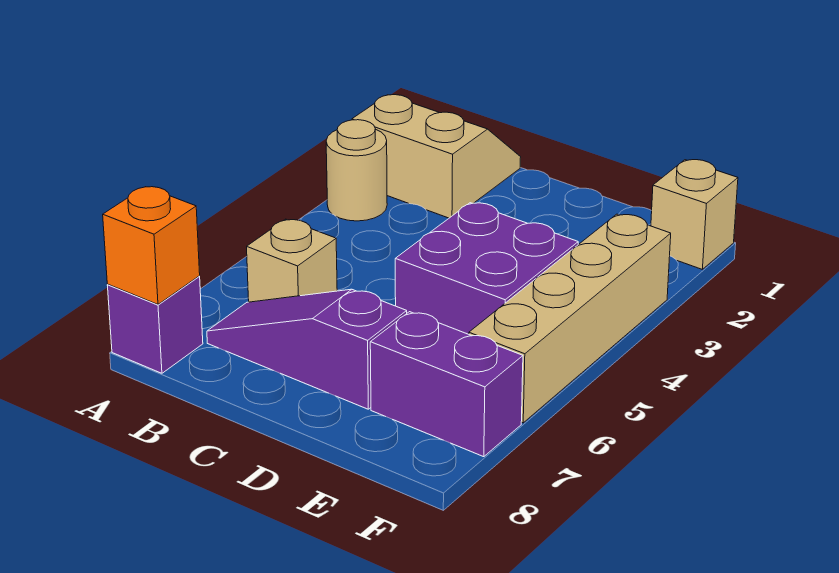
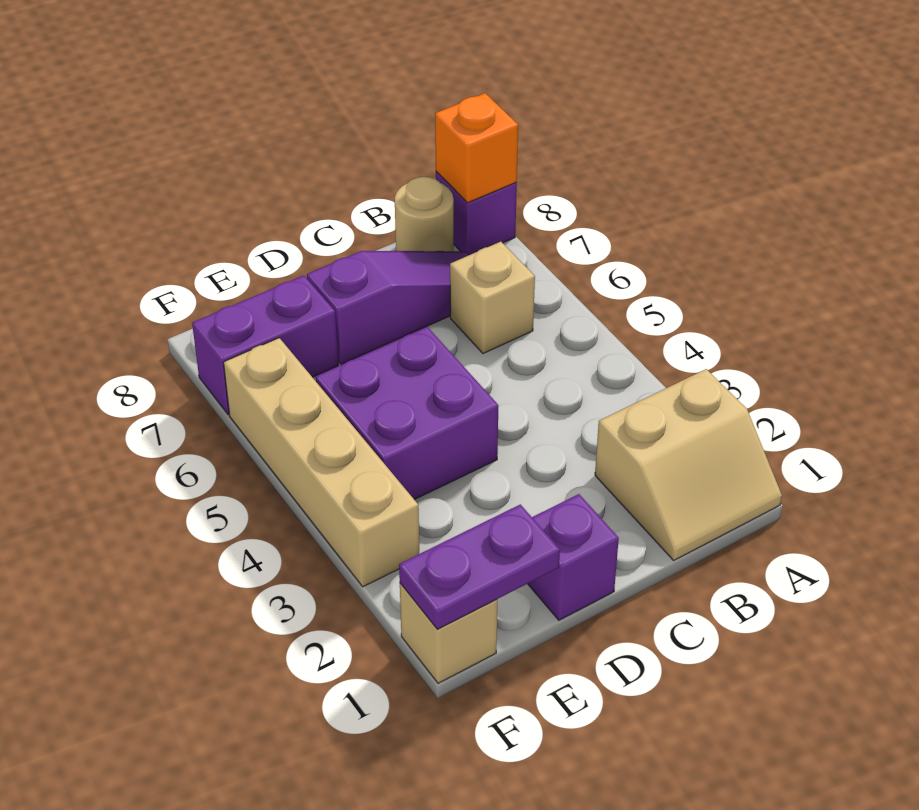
tan round brick A3 level 1 -> tan round brick B8 level 1
none -> purple brick D1 level 1
none -> purple plate E1:F1 level 2

